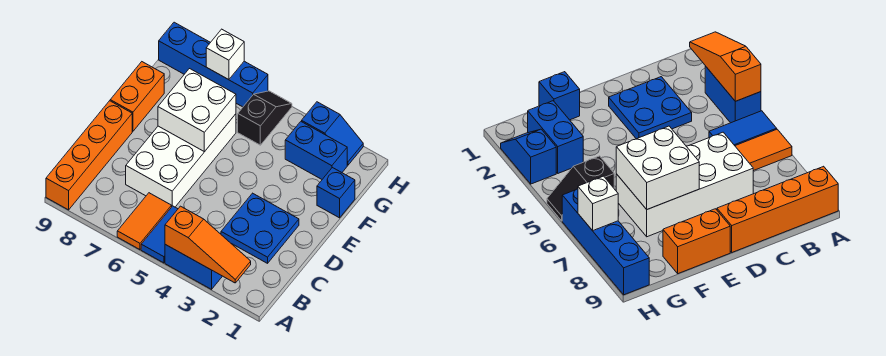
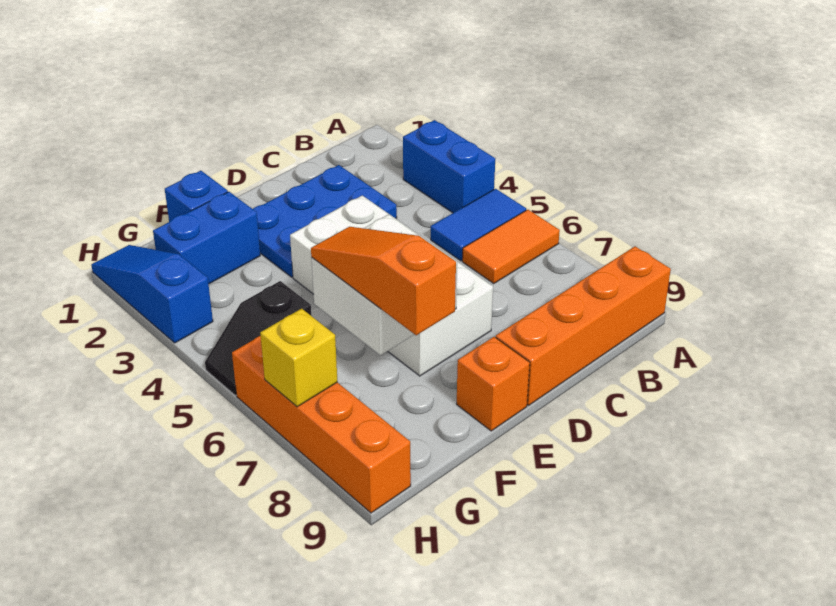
orange slope A2:A4 level 2 top 4 -> orange slope F6:F8 level 3 top 8
blue plate C2:D3 level 1 -> blue plate C2:E3 level 1
white brick C6:F7 level 1 -> white brick D4:E7 level 1
orange brick E9:F9 level 1 -> orange brick E9 level 1
blue brick G2:G3 level 1 -> blue brick F2:G2 level 1
blue slope H2:H3 level 1 top 3 -> blue slope H1:H3 level 1 top 3
blue brick H6:H9 level 1 -> orange brick H6:H9 level 1
white brick H7 level 2 -> yellow brick H7 level 2

